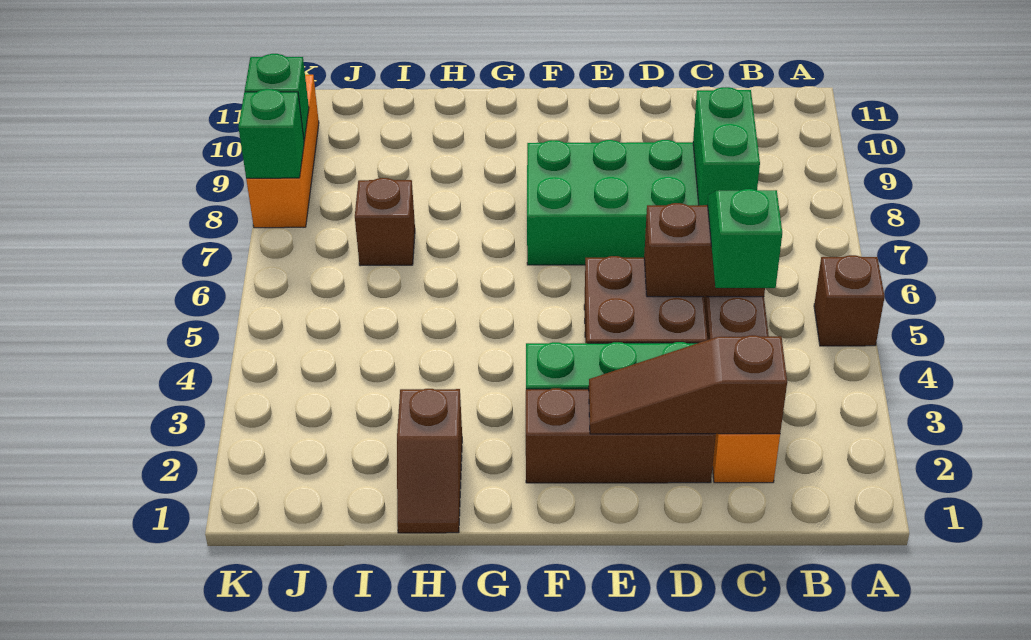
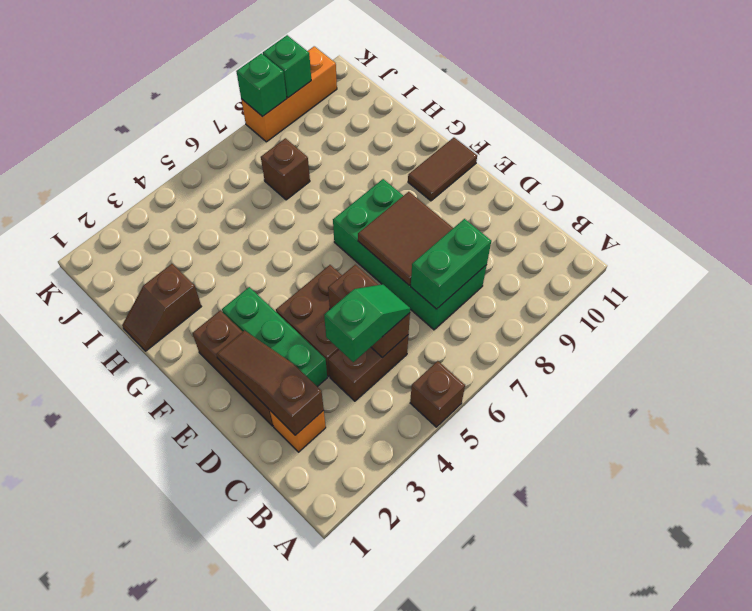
none -> brown tile D7:E8 level 2
none -> brown tile F10:F11 level 1

